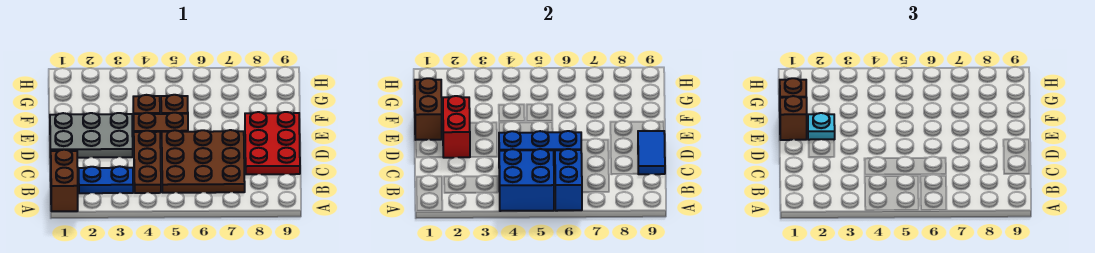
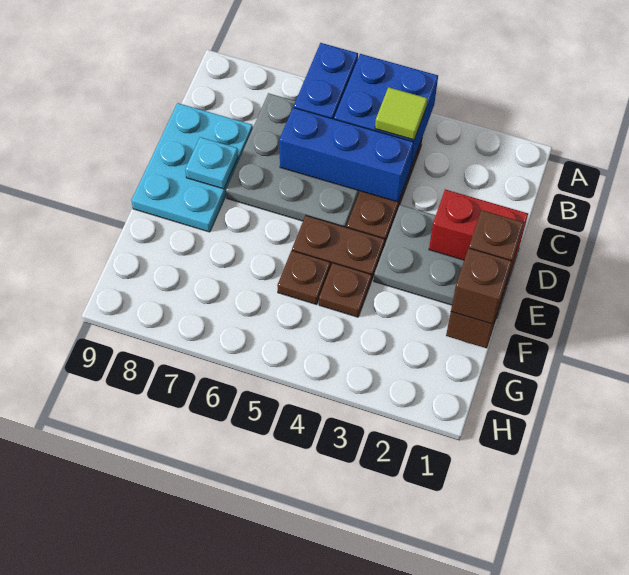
brown brick A1:B1 level 1 -> none
blue plate B2:B3 level 1 -> none
none -> lime tile B4 level 3
brown plate B5:D7 level 1 -> grey plate B5:D7 level 1
red plate C8:E9 level 1 -> cyan plate C8:E9 level 1
blue tile C9:D9 level 2 -> none
red brick D2:E2 level 2 -> red brick D1:D2 level 2
cyan plate E2 level 3 -> cyan plate D8 level 2

